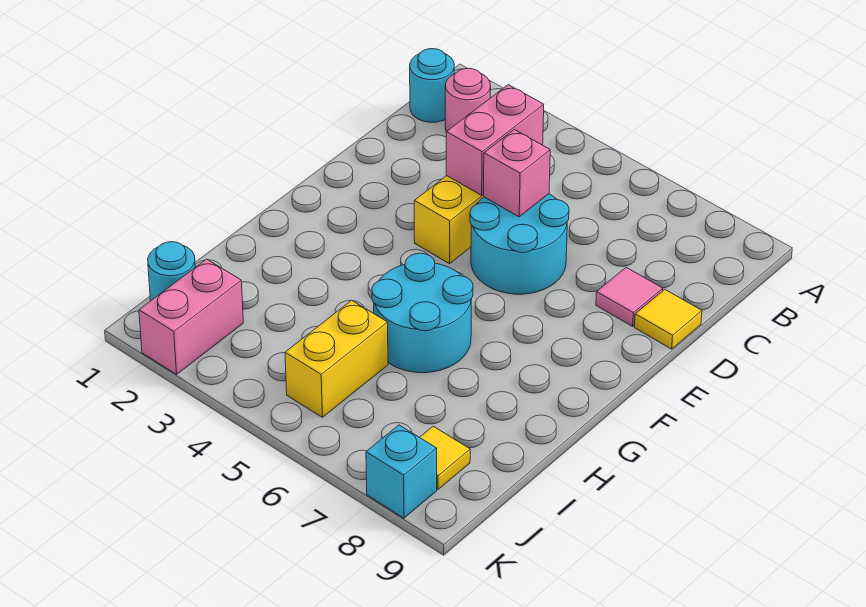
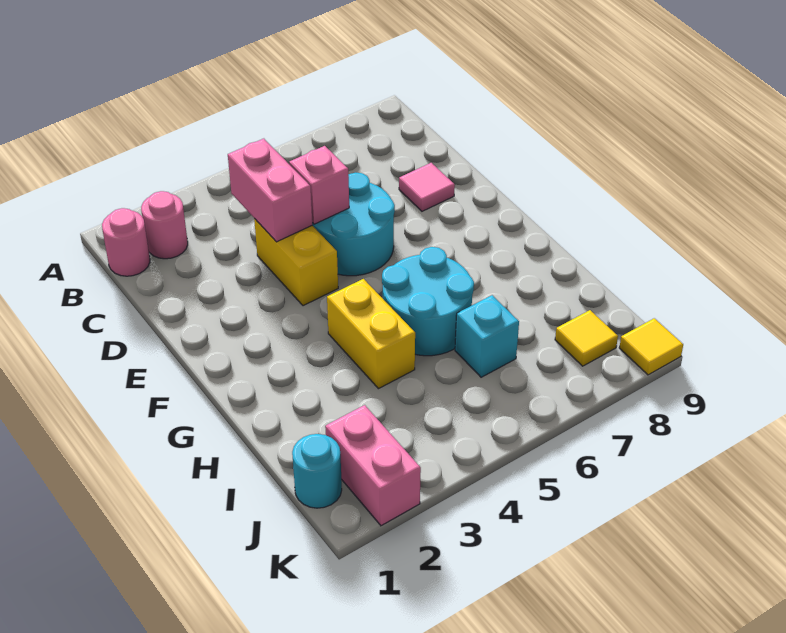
cyan round brick B1 level 1 -> pink round brick B1 level 1
yellow tile D9 level 1 -> yellow tile K9 level 1
yellow brick I5:J5 level 1 -> yellow brick G4:H4 level 1
cyan brick K8 level 1 -> cyan brick I6 level 1

